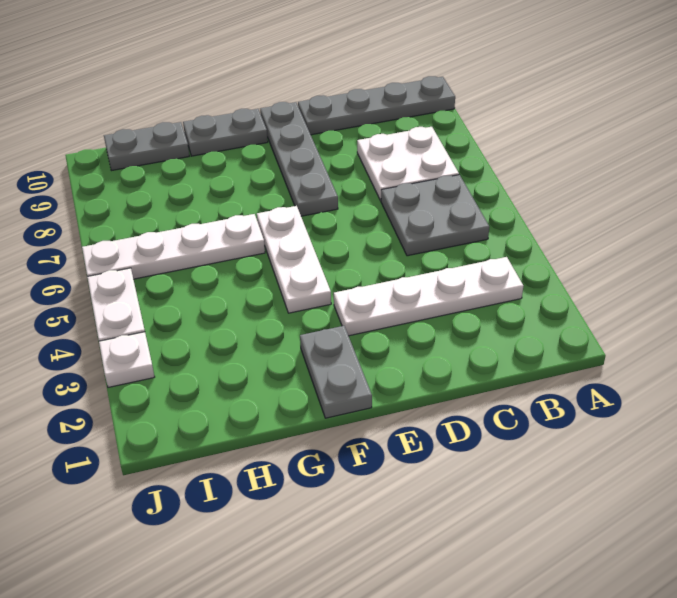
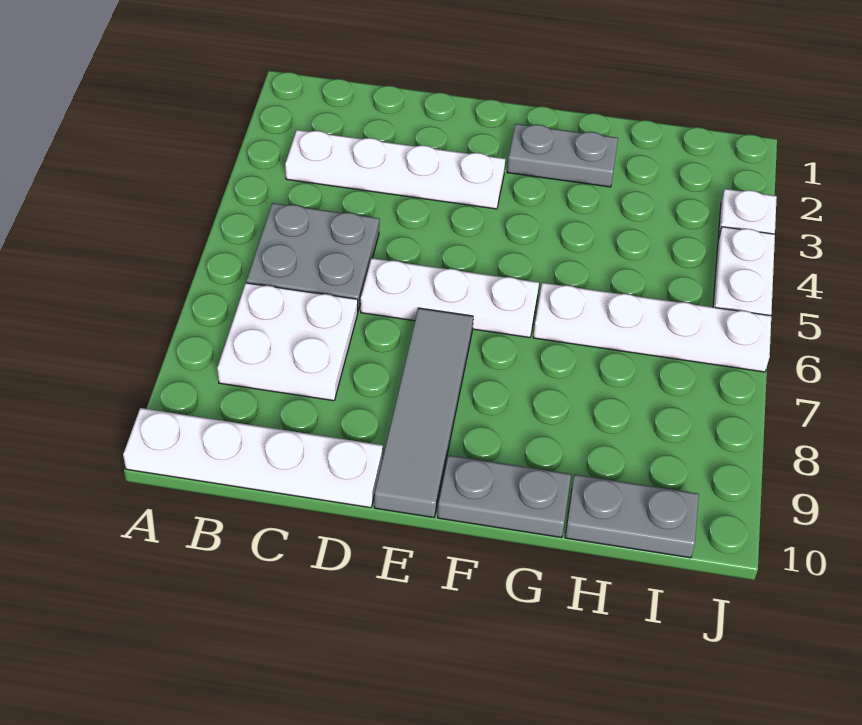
grey plate A10:D10 level 1 -> white plate A10:D10 level 1
grey plate E7:E10 level 1 -> grey tile E7:E10 level 1
grey plate F1:F2 level 1 -> grey plate F2:G2 level 1
white plate F4:F6 level 1 -> white plate D6:F6 level 1

